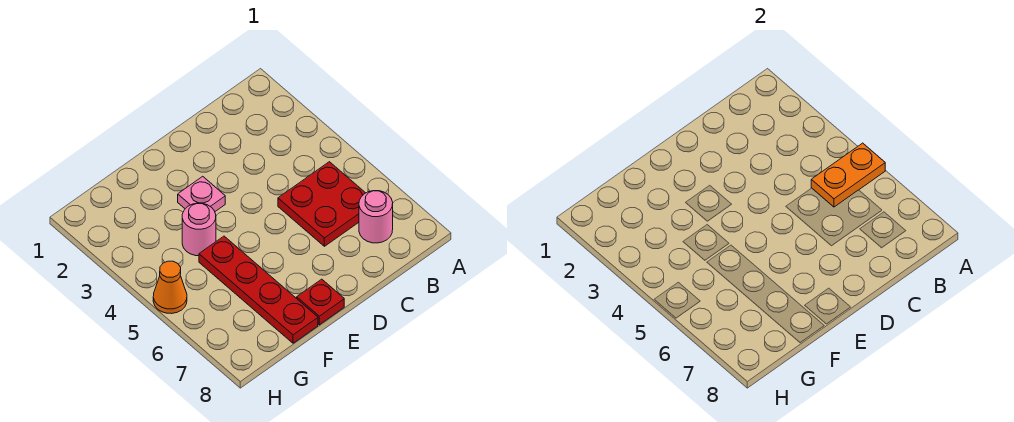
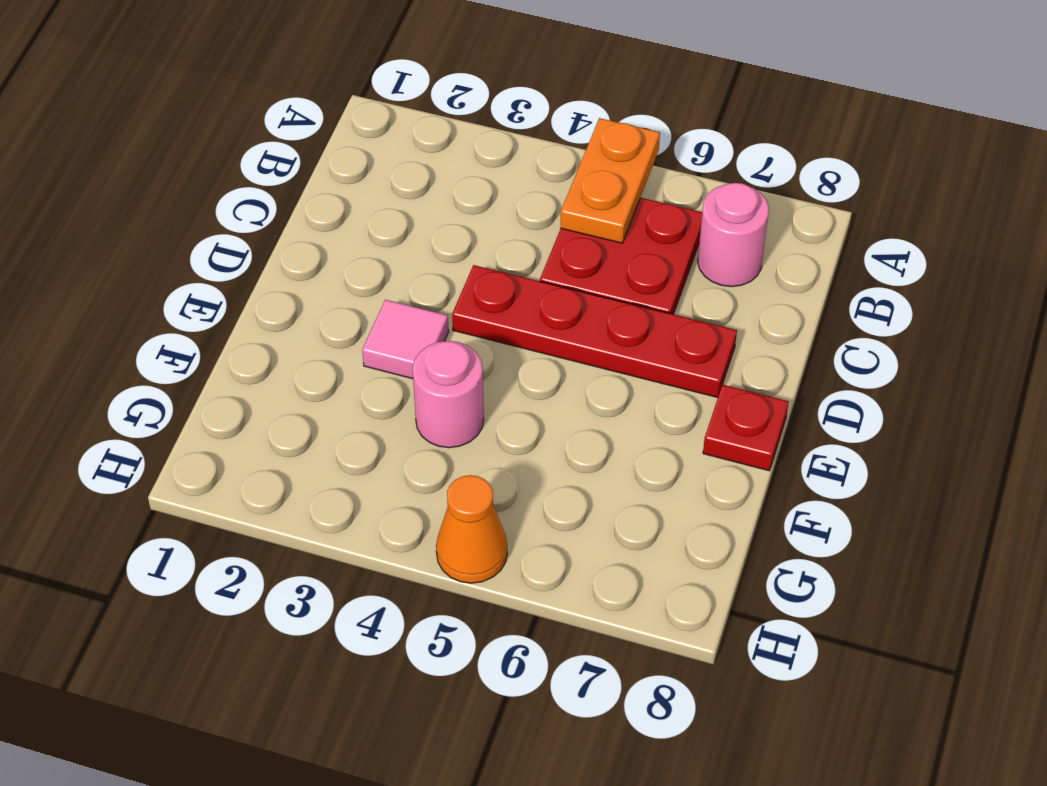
pink plate E3 level 1 -> pink tile E3 level 1
red plate F5:F8 level 1 -> red plate D4:D7 level 1

